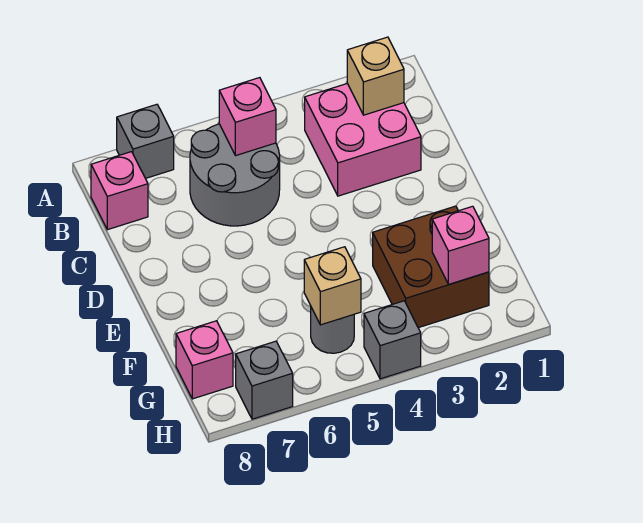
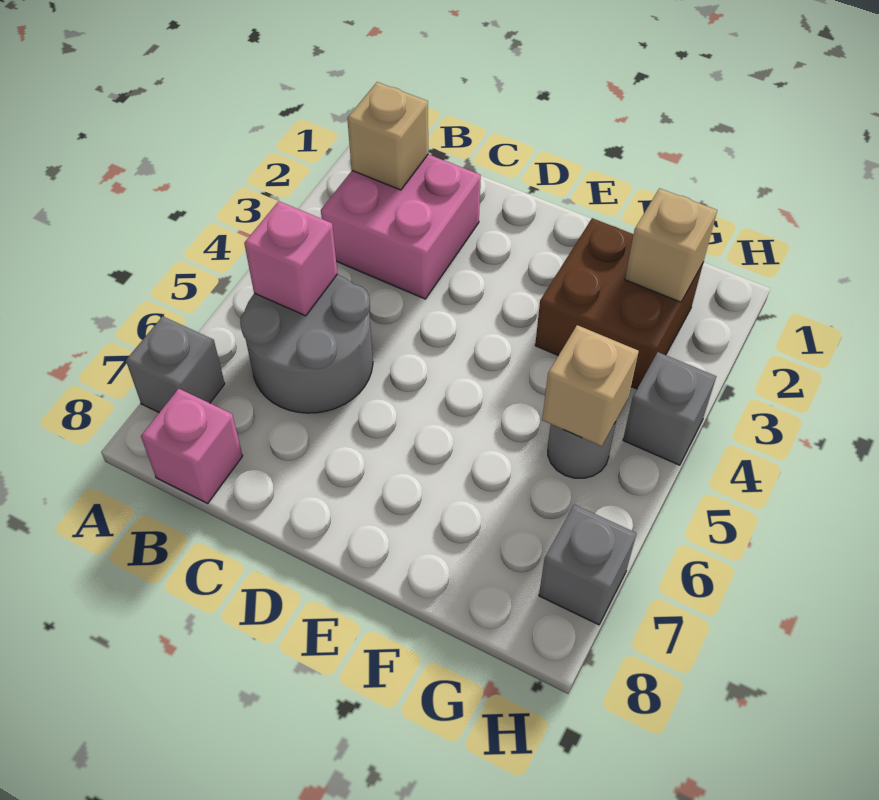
pink brick G2 level 2 -> tan brick G2 level 2
pink brick G8 level 1 -> none

